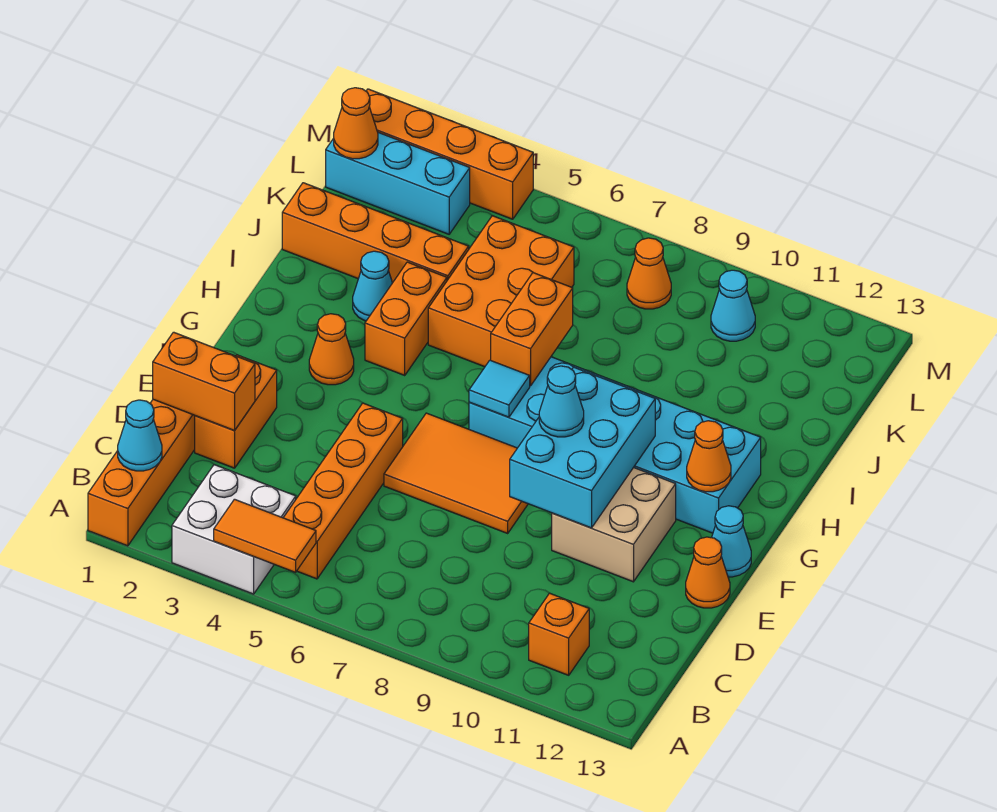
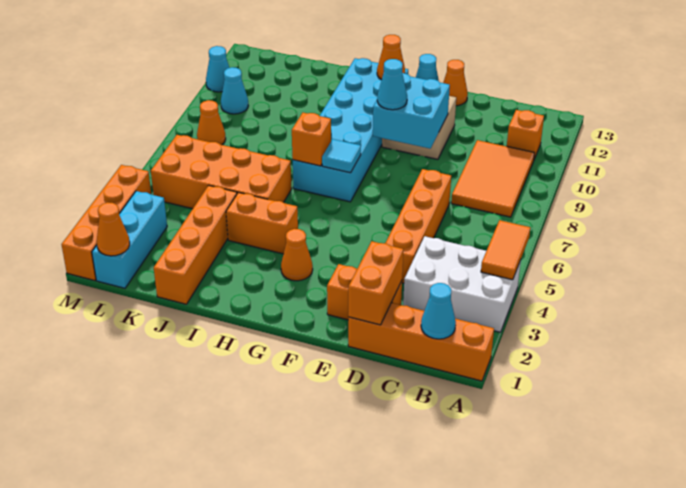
white brick A3:B4 level 1 -> white brick A3:C4 level 1
orange brick B5:E5 level 1 -> orange brick D4:D7 level 1
orange tile E6:F8 level 1 -> orange tile B8:C10 level 1
cyan brick E9:G10 level 2 -> cyan brick E9:F10 level 2
orange brick H7:I7 level 2 -> orange brick H7 level 2
cyan cone I3 level 1 -> cyan cone M11 level 1
orange brick I5:K6 level 1 -> orange brick I5:L6 level 1

